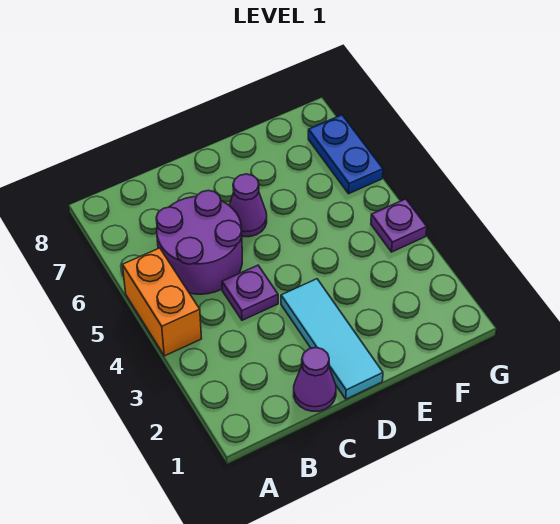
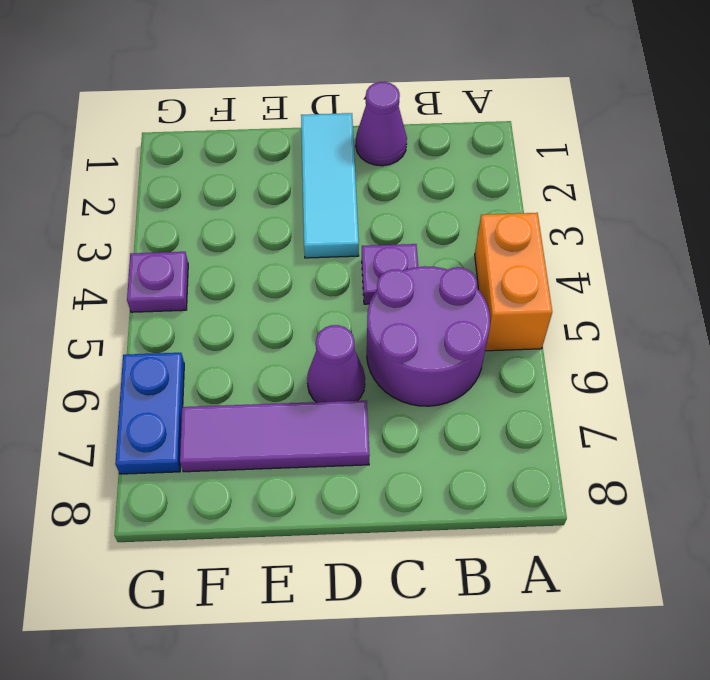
none -> purple tile D7:F7 level 1

